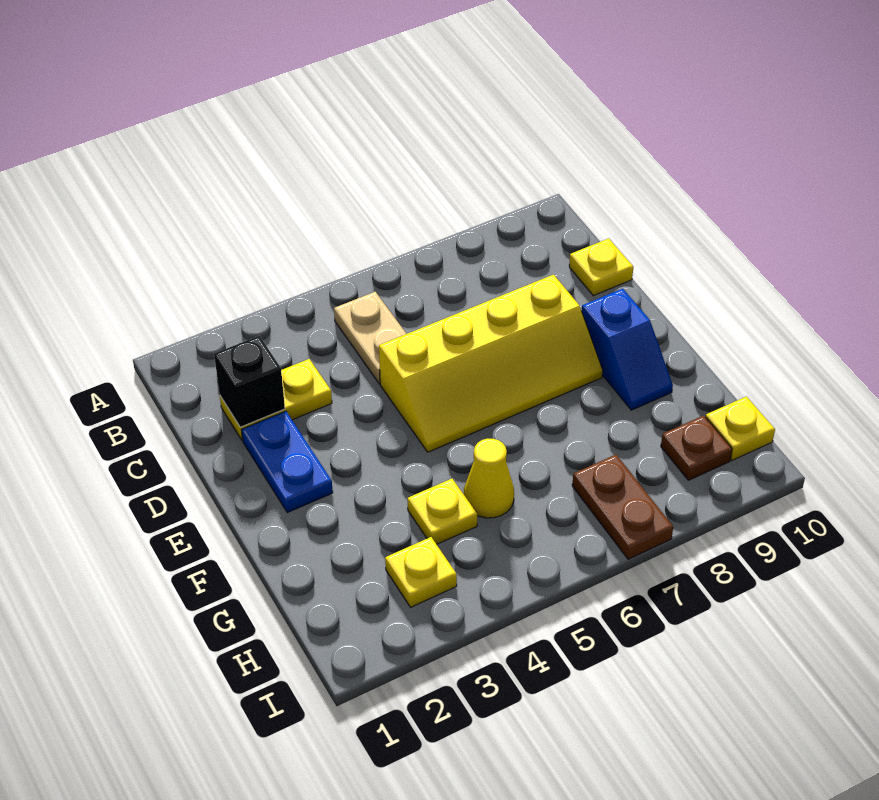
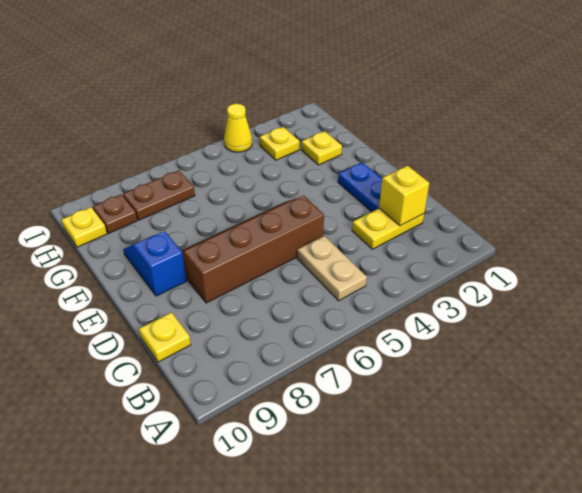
black brick C2 level 2 -> yellow brick C2 level 2
yellow slope D5:E8 level 1 top D -> brown slope D5:E8 level 1 top D
yellow plate G4 level 1 -> yellow plate G2 level 1
yellow cone G5 level 1 -> yellow cone I4 level 1
brown plate H7:I7 level 1 -> brown plate H7:H8 level 1

